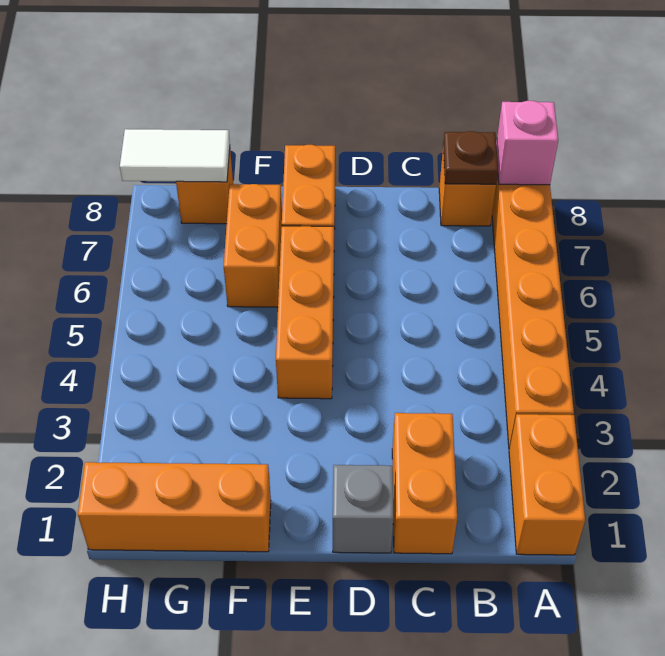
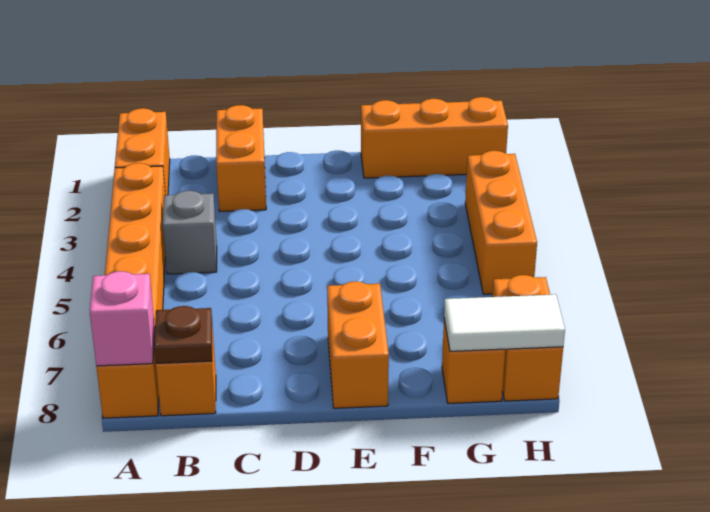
grey brick D1 level 1 -> grey brick B4 level 1
orange brick E4:E6 level 1 -> orange brick H3:H5 level 1
orange brick F6:F7 level 1 -> orange brick H7:H8 level 1

